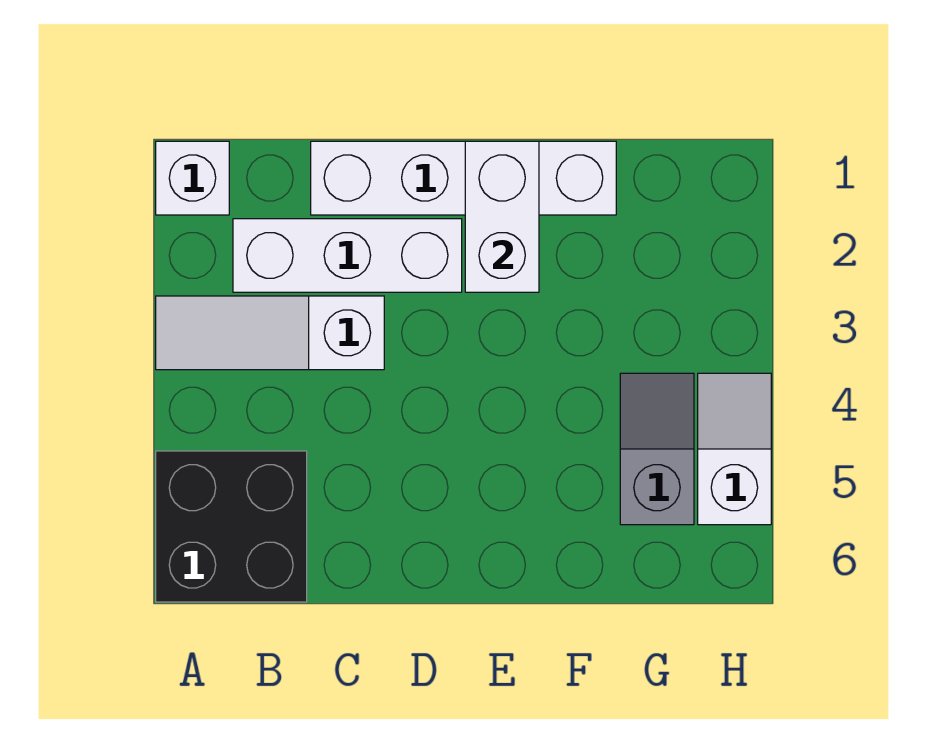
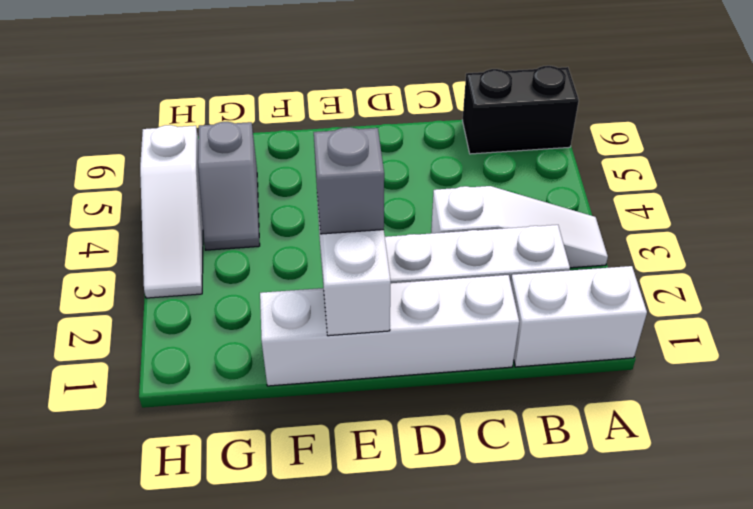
white brick A1 level 1 -> white brick A1:B1 level 1
black brick A5:B6 level 1 -> black brick A6:B6 level 1
none -> grey brick E2 level 3
white slope H4:H5 level 1 top 5 -> white slope H3:H5 level 1 top 5

